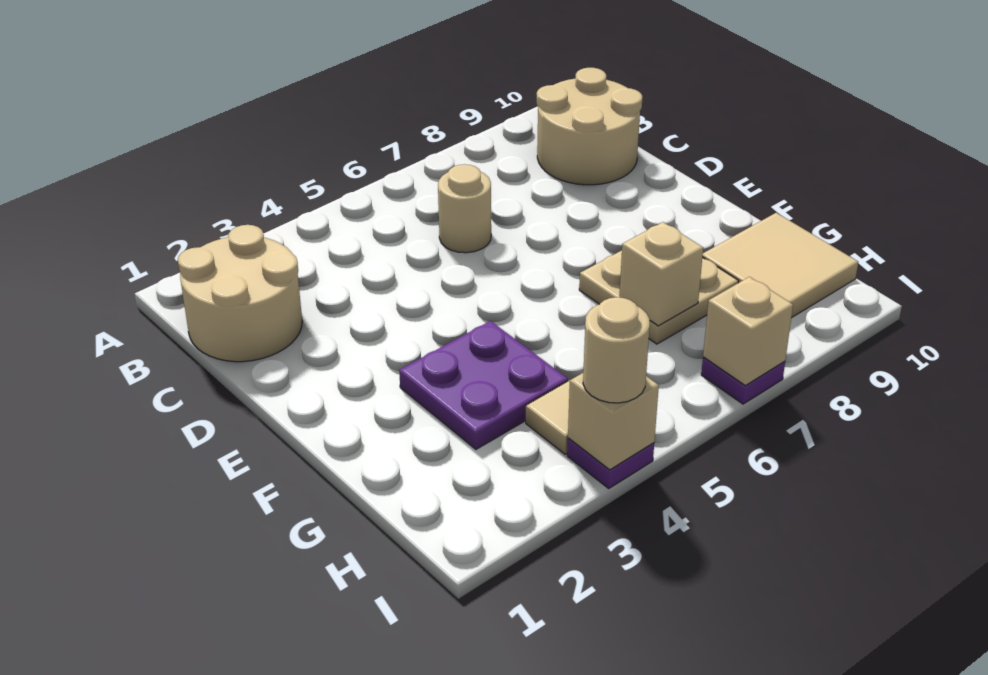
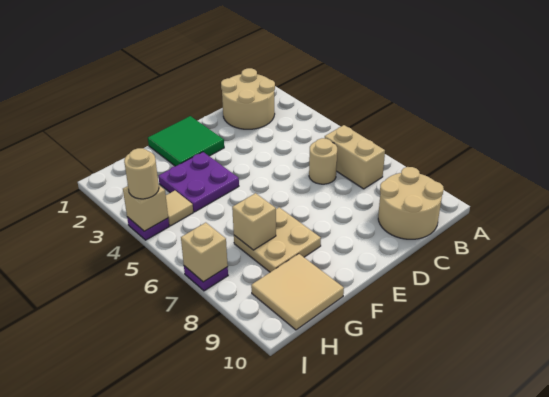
none -> tan brick B6:B7 level 1
none -> green tile E1:F2 level 1

